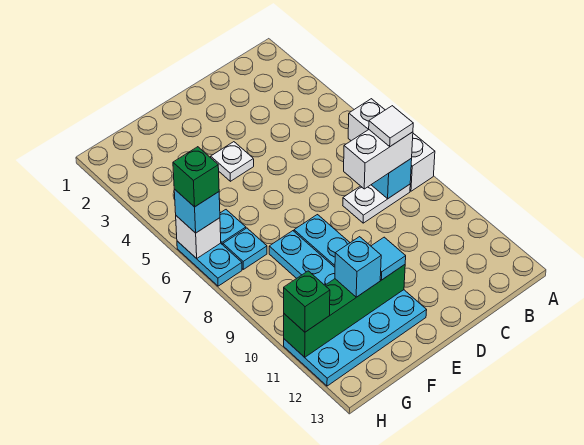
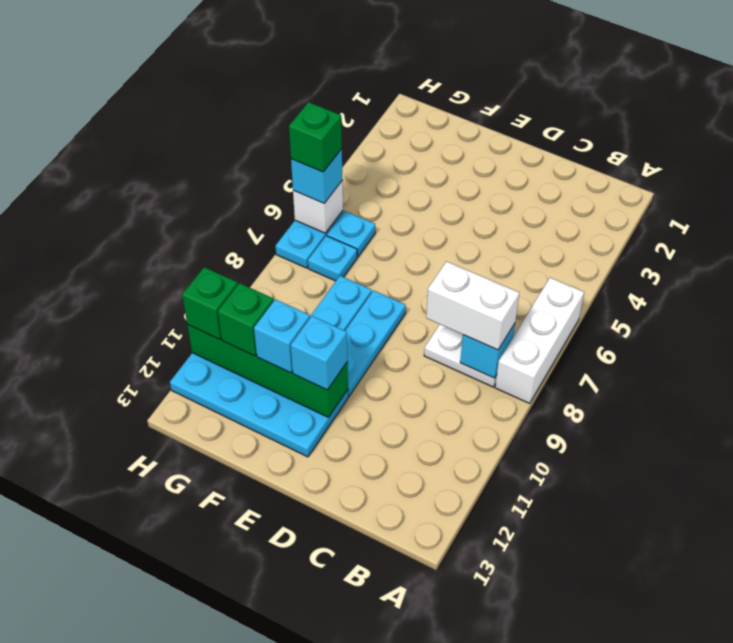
white tile B8 level 4 -> none
white plate E4 level 1 -> none
cyan tile E11 level 3 -> cyan brick E11 level 3
none -> green brick G11 level 3

